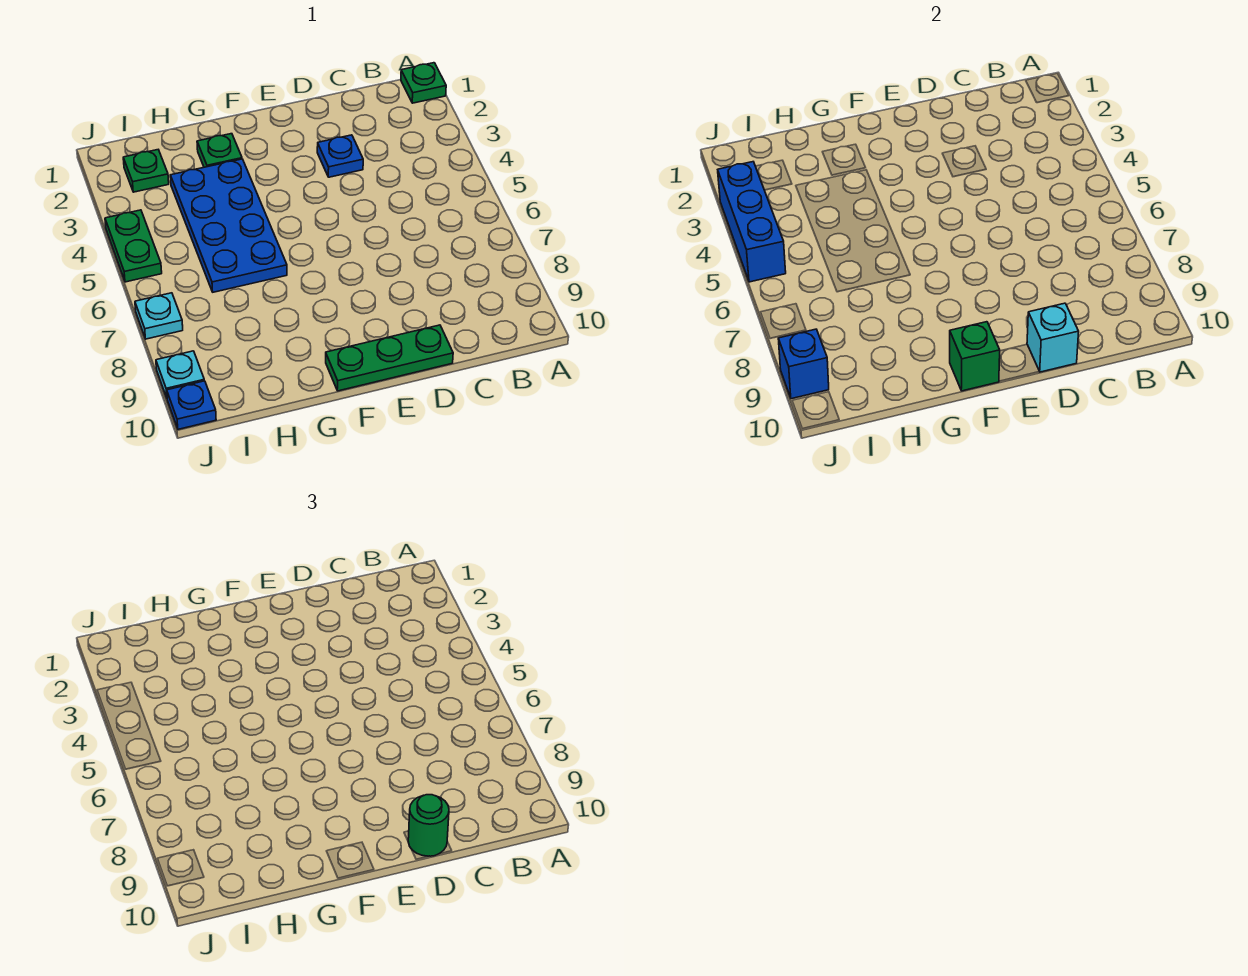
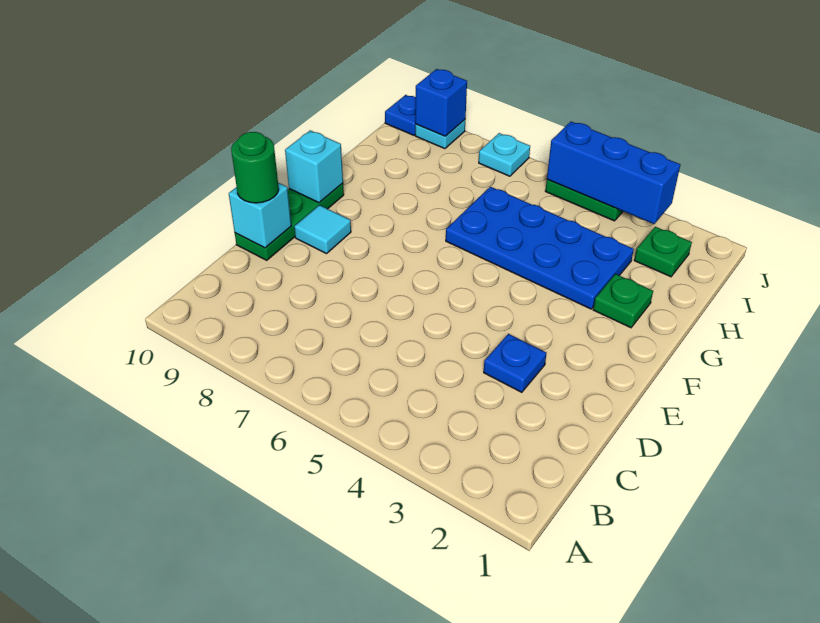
green plate A1 level 1 -> none
none -> cyan tile E9 level 1
green brick F10 level 2 -> cyan brick F10 level 2

